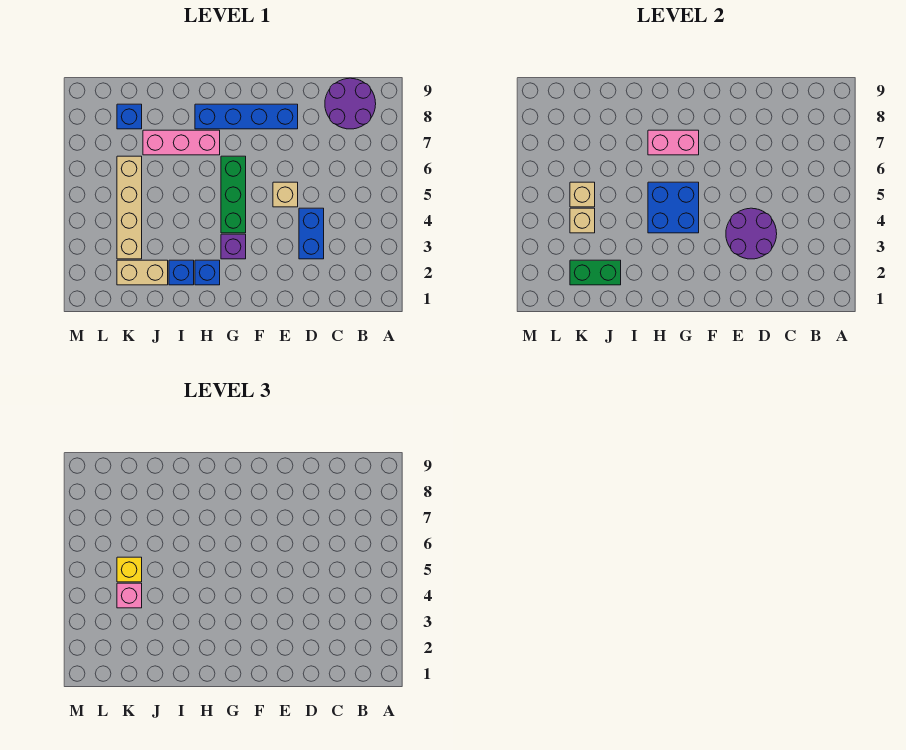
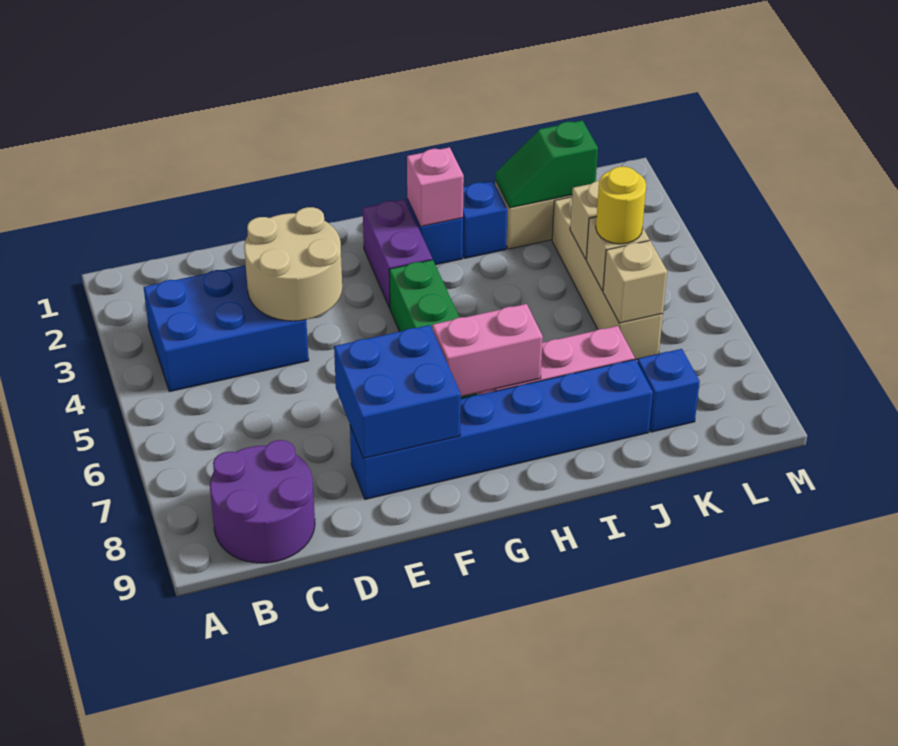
blue brick D3:D4 level 1 -> blue brick B3:D4 level 1
purple round brick D3:E4 level 2 -> tan round brick D3:E4 level 2
tan brick E5 level 1 -> tan brick K6 level 2
blue brick E8:H8 level 1 -> blue brick E8:J8 level 1
purple brick G3 level 1 -> purple brick G2:G3 level 1
blue brick G4:H5 level 2 -> blue brick E7:F8 level 2
green brick J2:K2 level 2 -> green slope J2:K2 level 2 top K
pink brick K4 level 3 -> pink brick H2 level 2
yellow brick K5 level 3 -> yellow round brick K5 level 3

